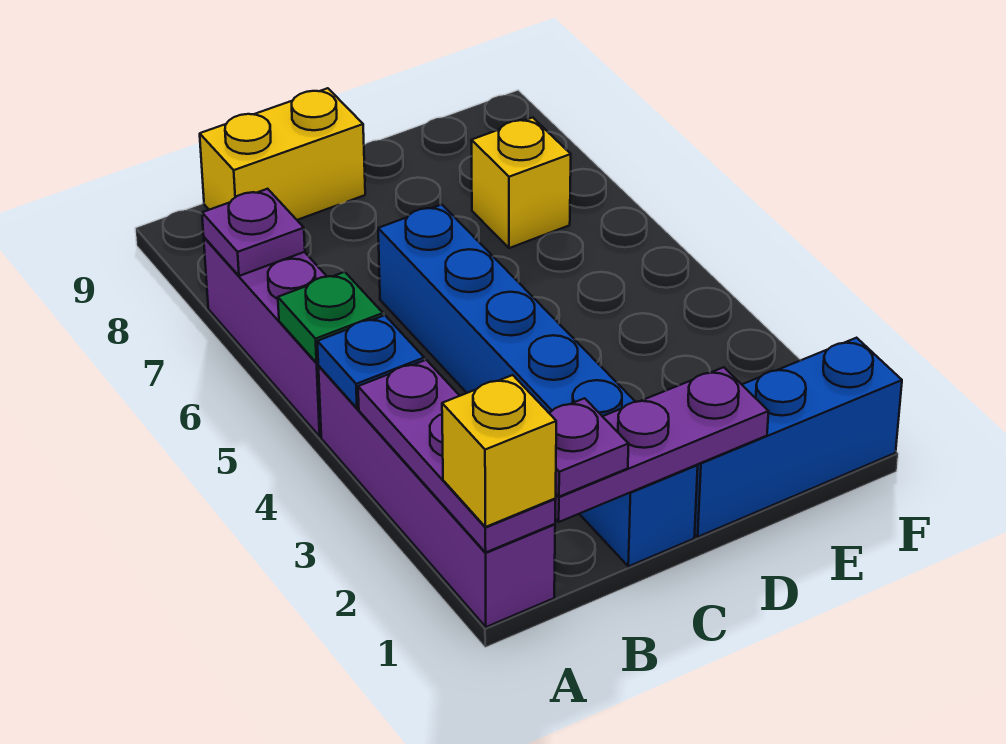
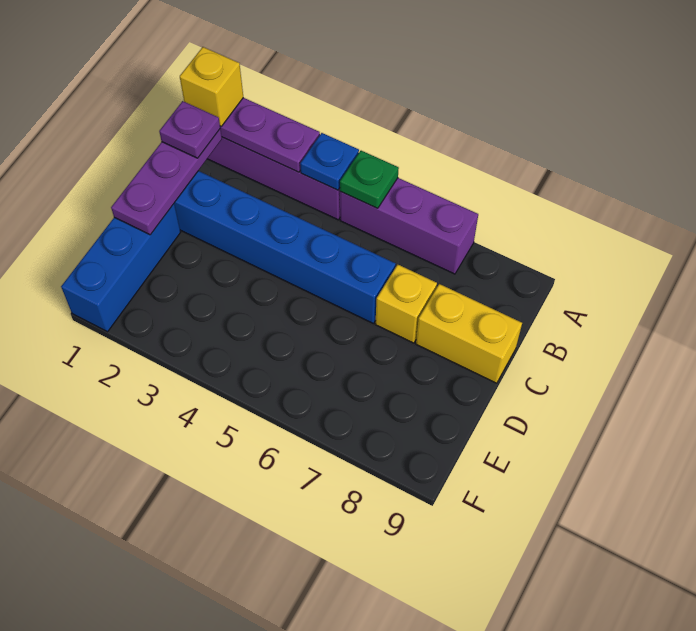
purple plate A7 level 2 -> none
yellow brick B9:C9 level 1 -> yellow brick C8:C9 level 1
yellow brick E7 level 1 -> yellow brick C7 level 1

